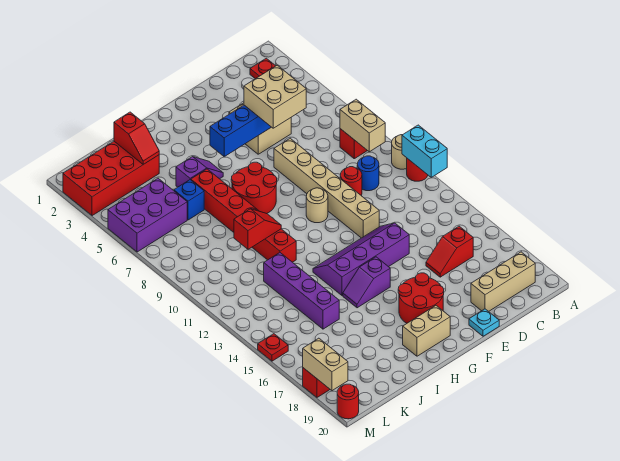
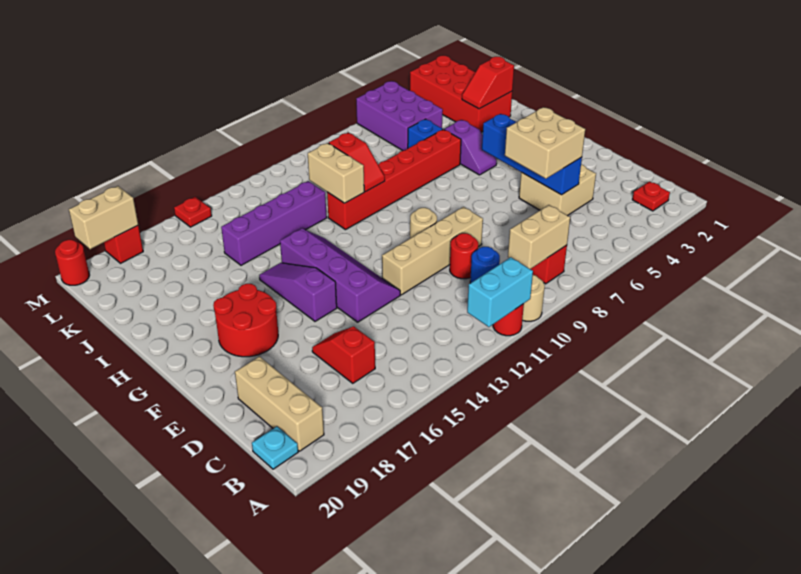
tan brick E7:E12 level 1 -> tan brick E9:E12 level 1
cyan plate E20 level 1 -> cyan plate B20 level 1
red round brick G7:H8 level 1 -> none
purple slope G15:H15 level 1 top G -> purple slope F15:H15 level 1 top F
tan brick G19:H19 level 1 -> tan brick I11:J11 level 2

